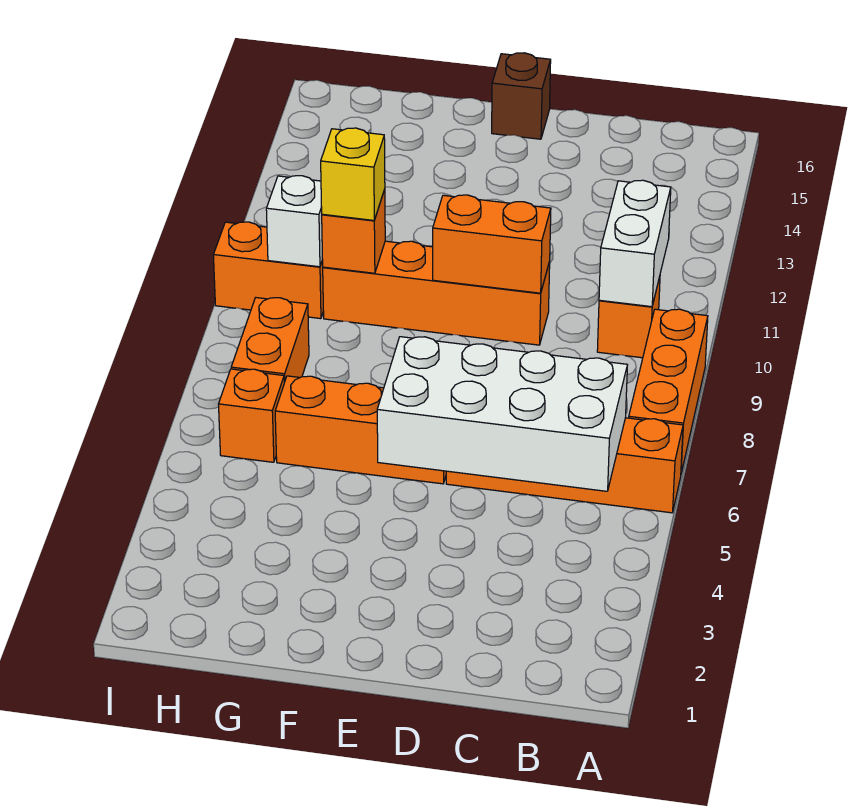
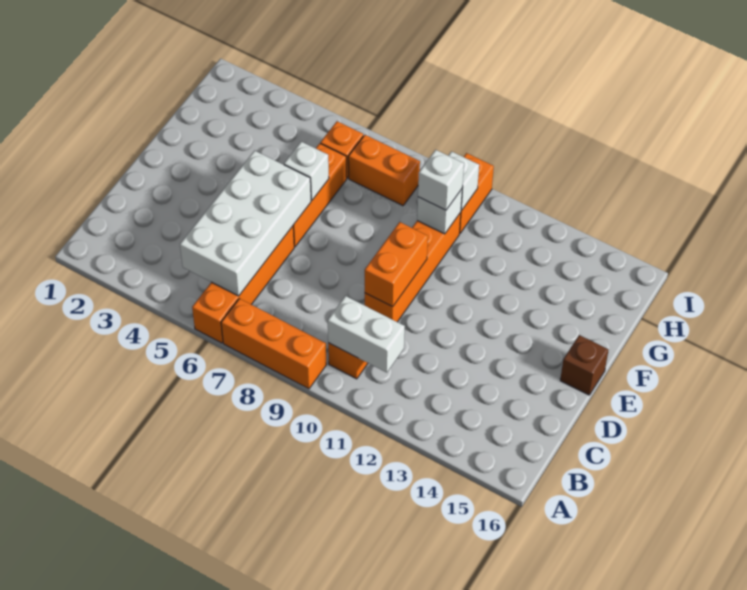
none -> white brick F6 level 2
orange brick G10 level 2 -> white brick G10 level 2
yellow brick G10 level 3 -> white brick G10 level 3

